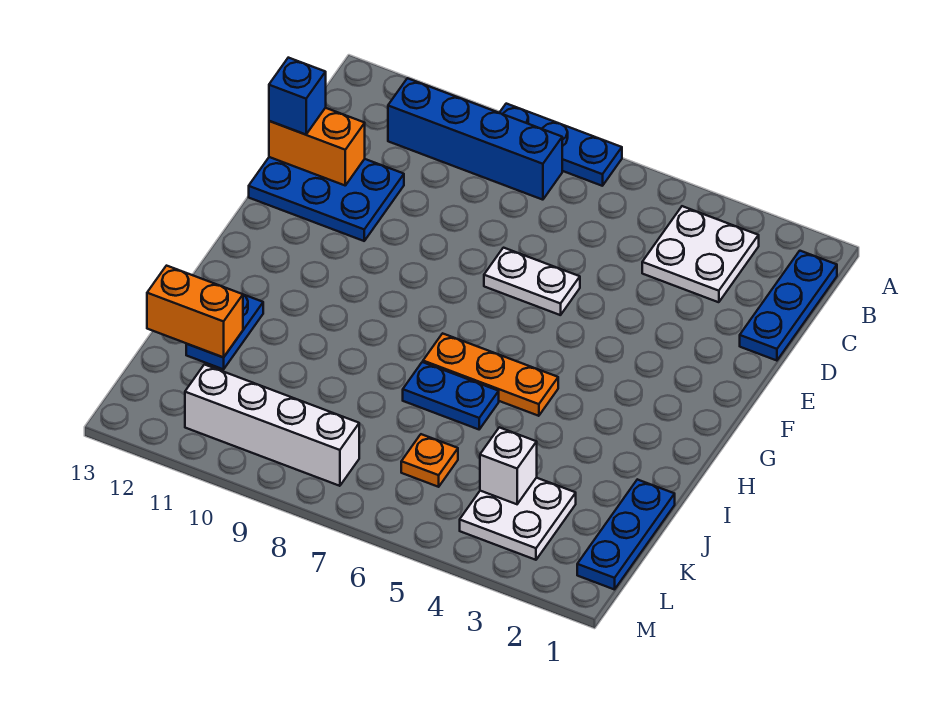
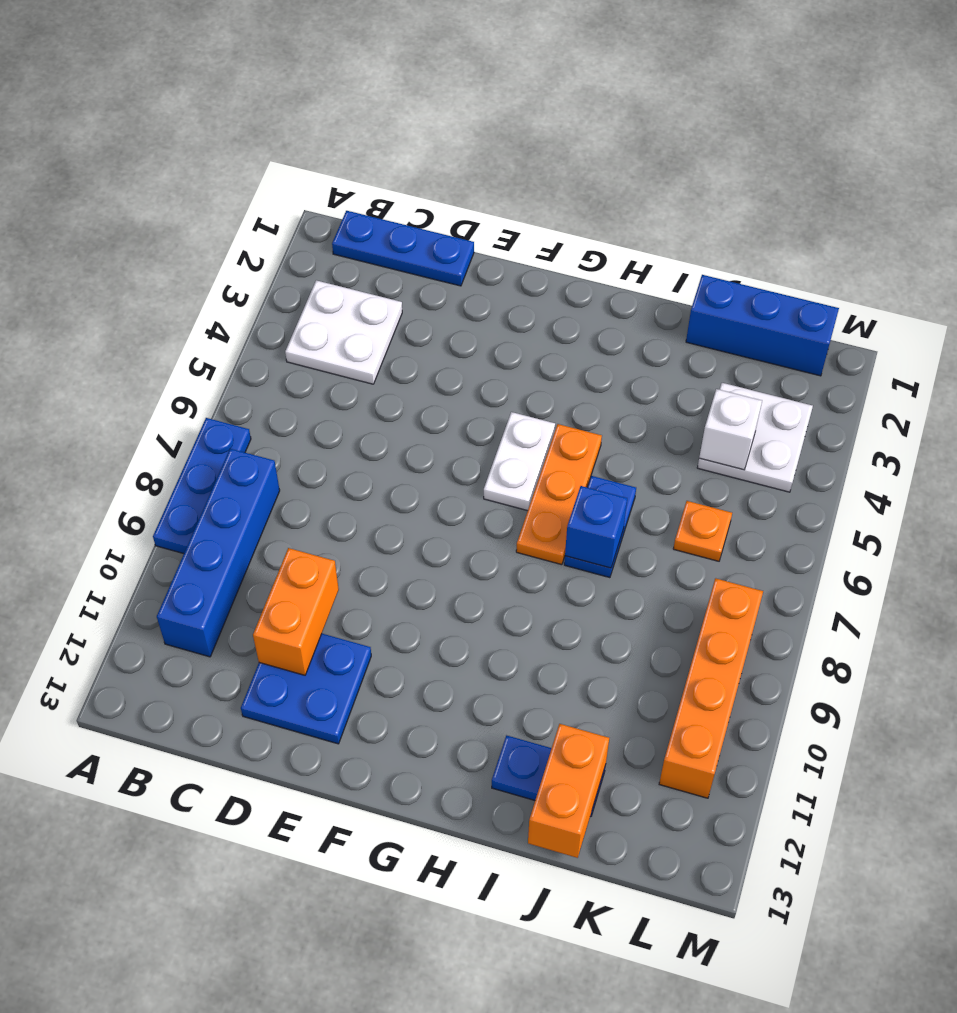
blue plate D11:E13 level 1 -> blue plate D11:E12 level 1
orange brick D12:D13 level 2 -> orange brick D10:D11 level 2
blue brick D13 level 3 -> blue brick I7 level 2
white plate E6:E7 level 1 -> white plate G5:G6 level 1
blue plate J1:L1 level 1 -> blue brick J1:L1 level 1
white brick L8:L11 level 1 -> orange brick L8:L11 level 1

